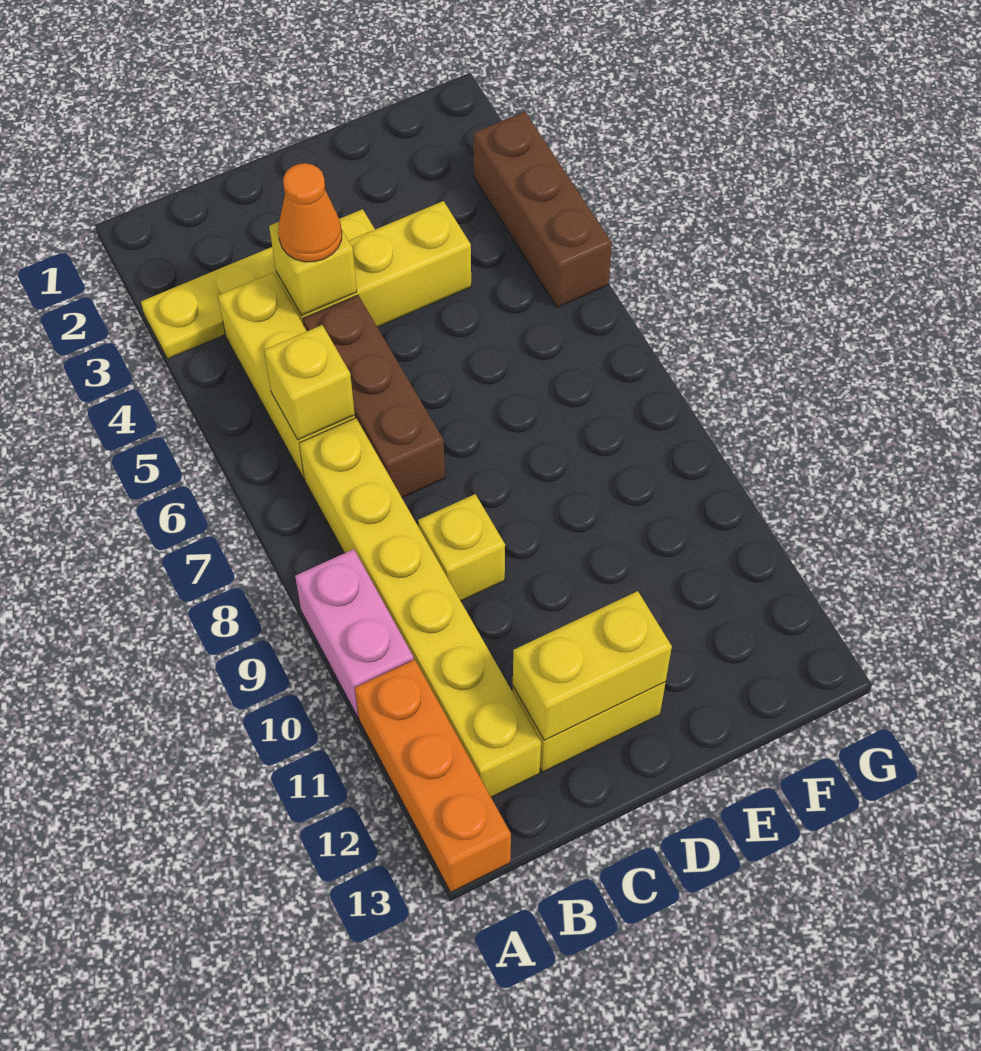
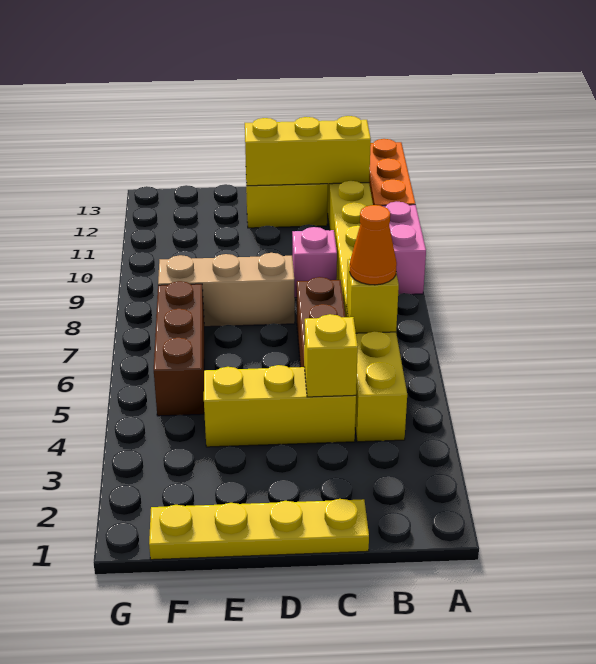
yellow plate A3:D3 level 1 -> yellow plate C1:F1 level 1
orange cone C4 level 3 -> orange cone B6 level 3
yellow brick C9 level 1 -> pink brick C9 level 1
yellow brick C12:D12 level 2 -> yellow brick B12:D12 level 2
none -> tan brick D8:F8 level 1
brown brick G3:G5 level 1 -> brown brick F5:F7 level 1

